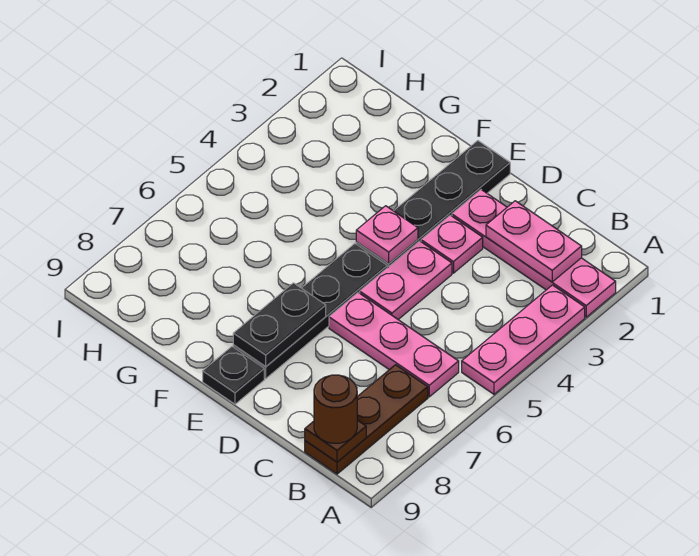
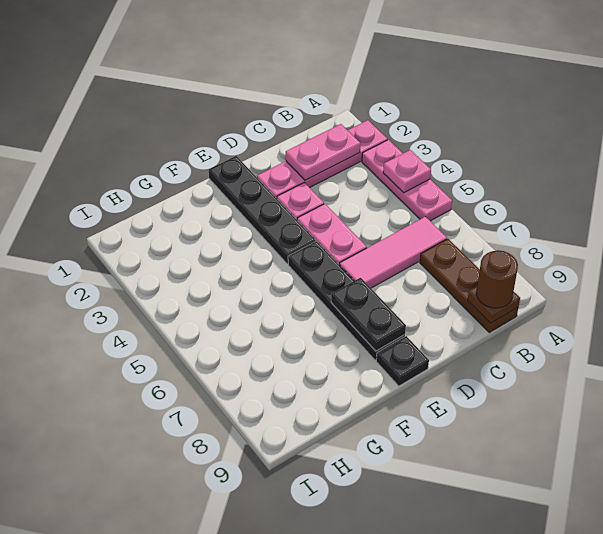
pink plate B6:D6 level 1 -> pink tile B6:D6 level 1
pink plate E4 level 2 -> pink plate A4 level 2

